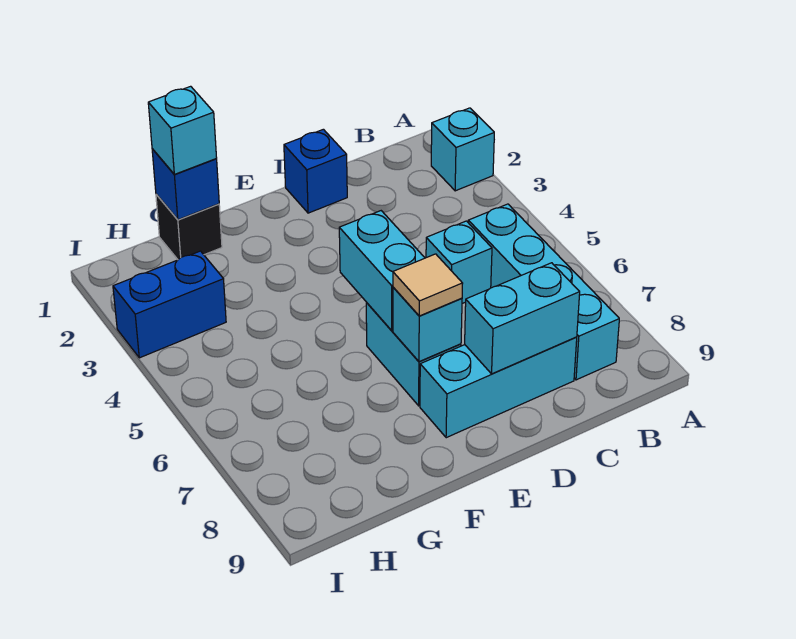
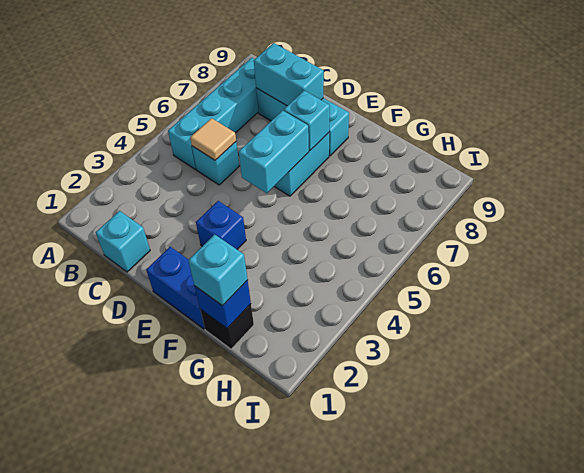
cyan brick A2 level 1 -> cyan brick C1 level 1
blue brick D1 level 1 -> blue brick E3 level 1
tan tile E7 level 3 -> tan tile C5 level 2
blue brick H3:I3 level 1 -> blue brick E1:F1 level 1

